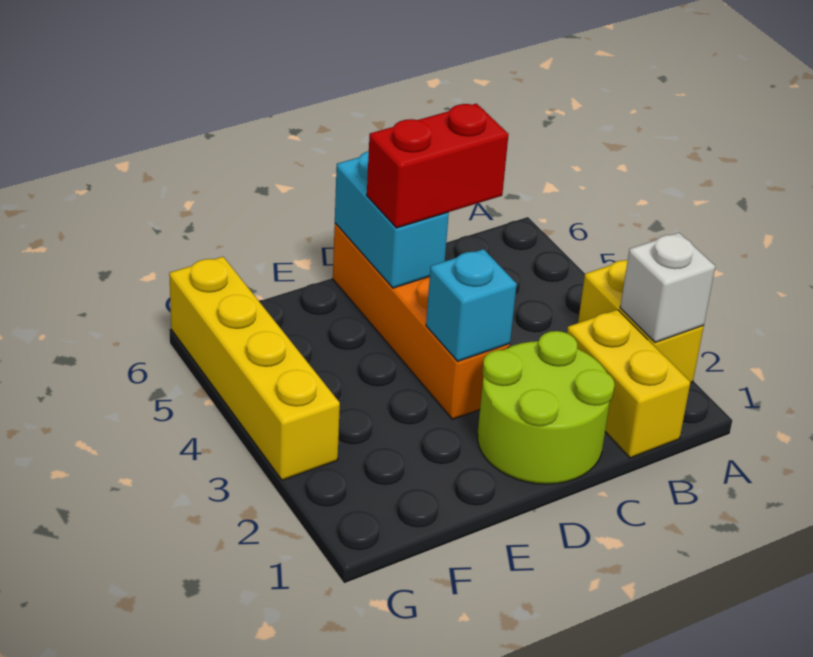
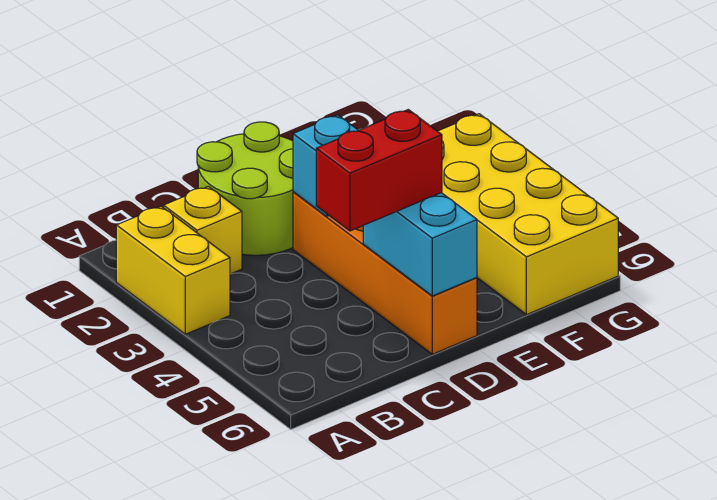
white brick A2 level 2 -> none
yellow brick B1:B2 level 1 -> yellow brick B2 level 1
yellow brick G3:G6 level 1 -> yellow brick F3:G6 level 1

